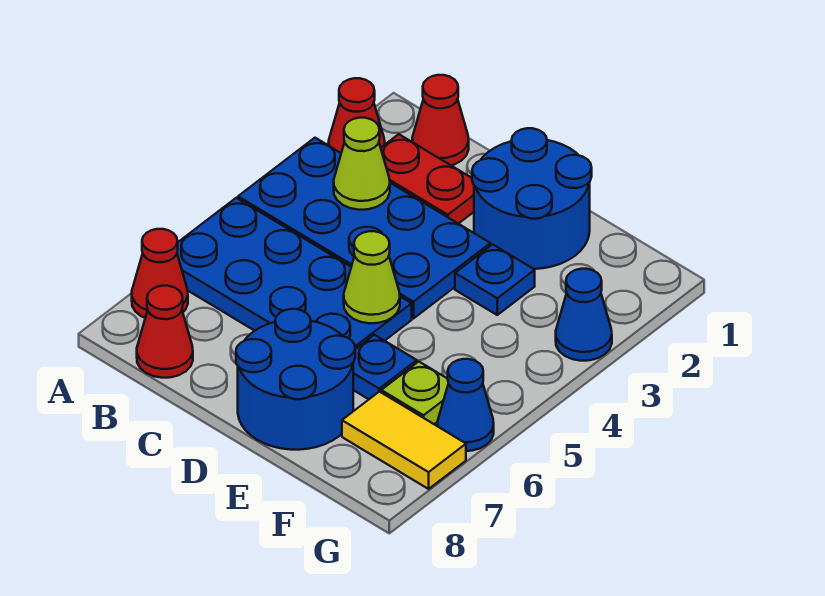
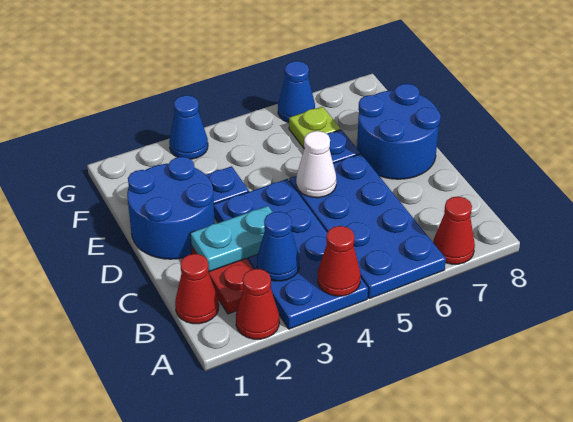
lime cone B3 level 2 -> blue cone B3 level 2
red cone B8 level 1 -> red cone A4 level 2
none -> cyan plate C2:C3 level 2
lime cone D5 level 2 -> white cone D5 level 2
yellow tile F7:G7 level 1 -> none

